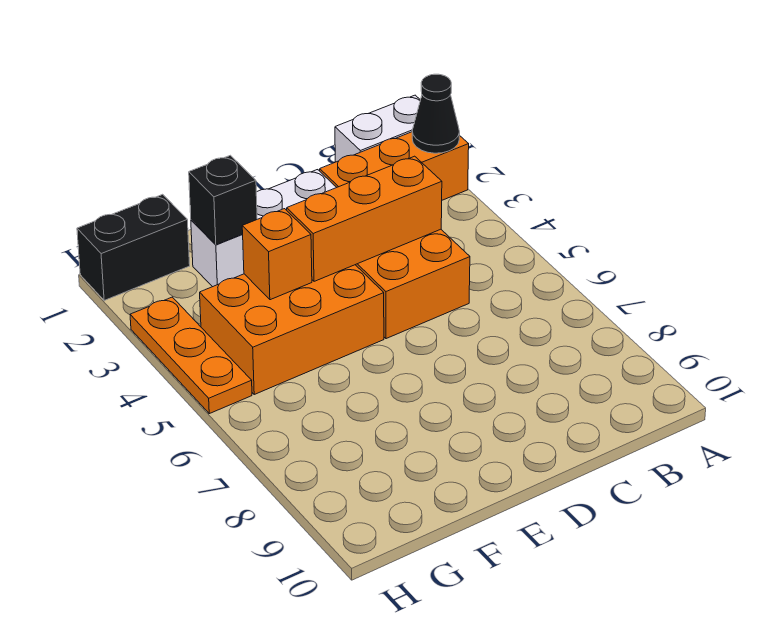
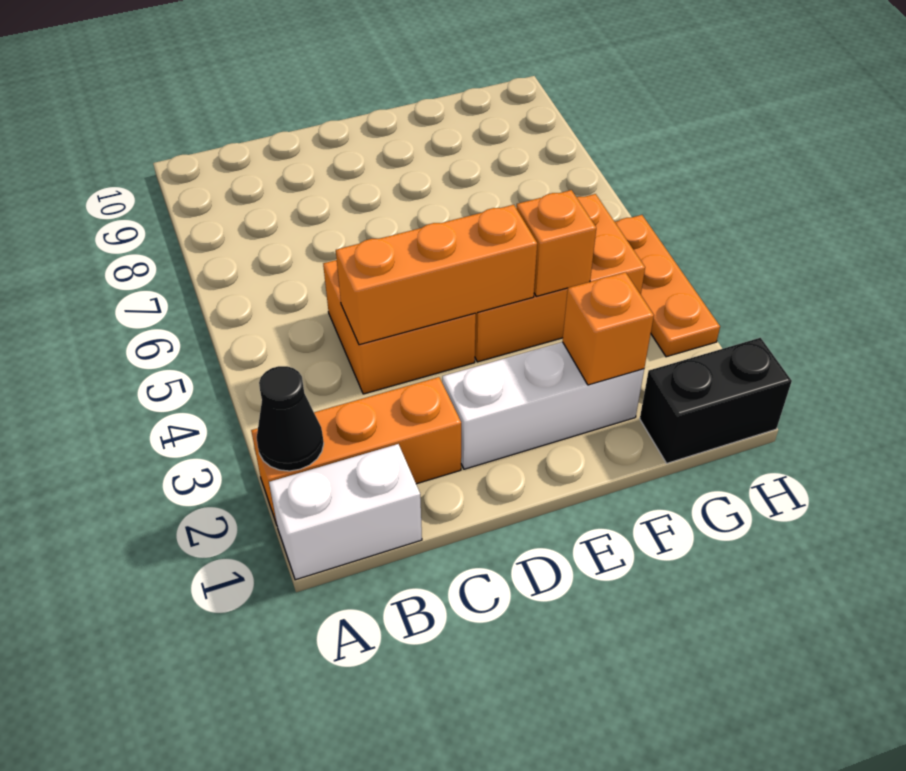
black brick F2 level 2 -> orange brick F2 level 2

